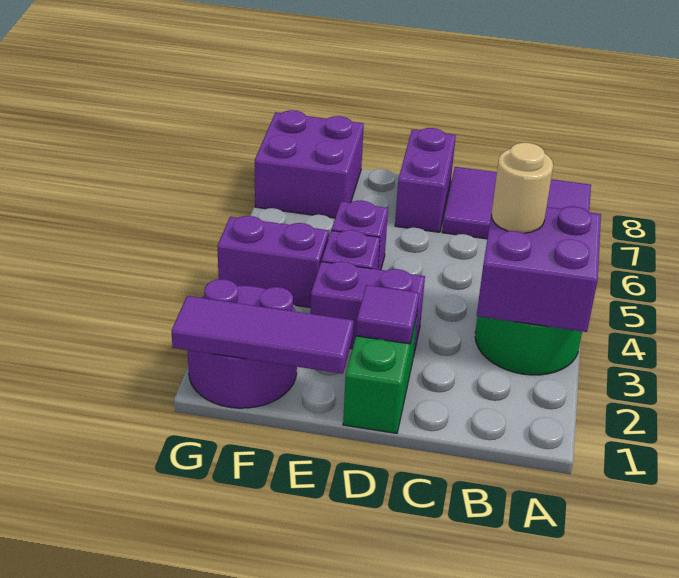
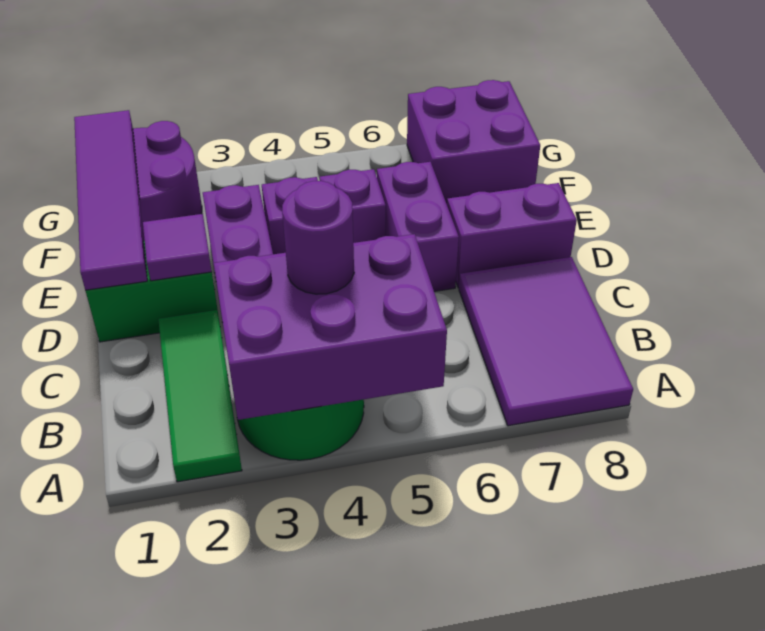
none -> green tile A2:C2 level 1
purple brick A3:B4 level 2 -> purple brick A3:B5 level 2
tan round brick B4 level 3 -> purple round brick B4 level 3
purple tile E1:G1 level 2 -> purple tile D1:G1 level 2
purple brick F4:G4 level 1 -> purple brick D6:E6 level 1

